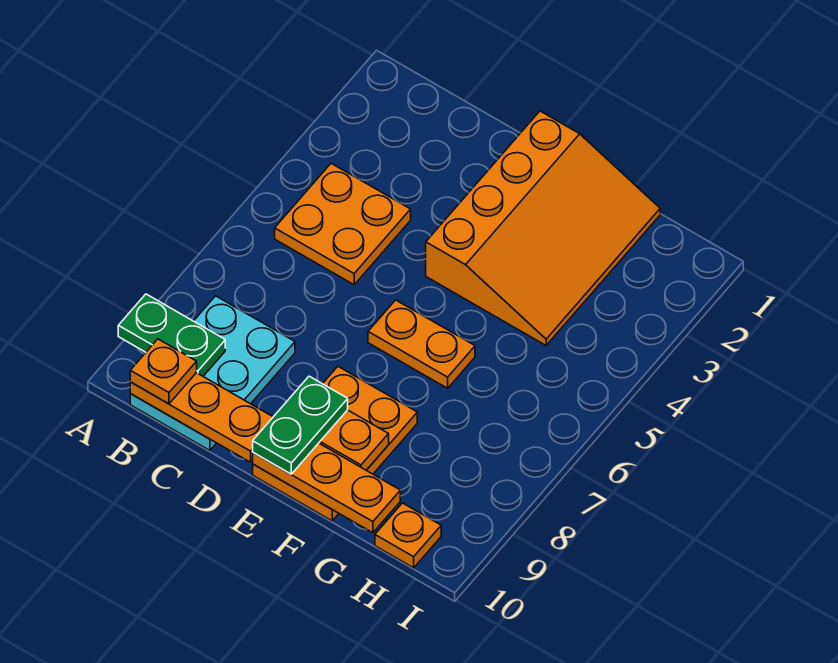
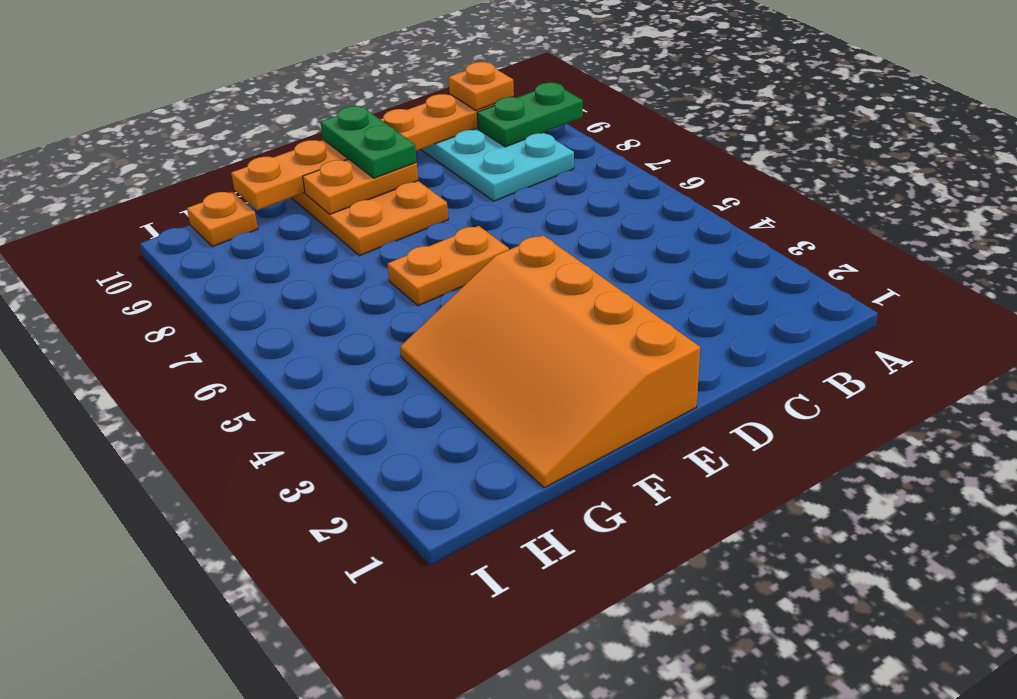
orange plate B4:C5 level 1 -> none

